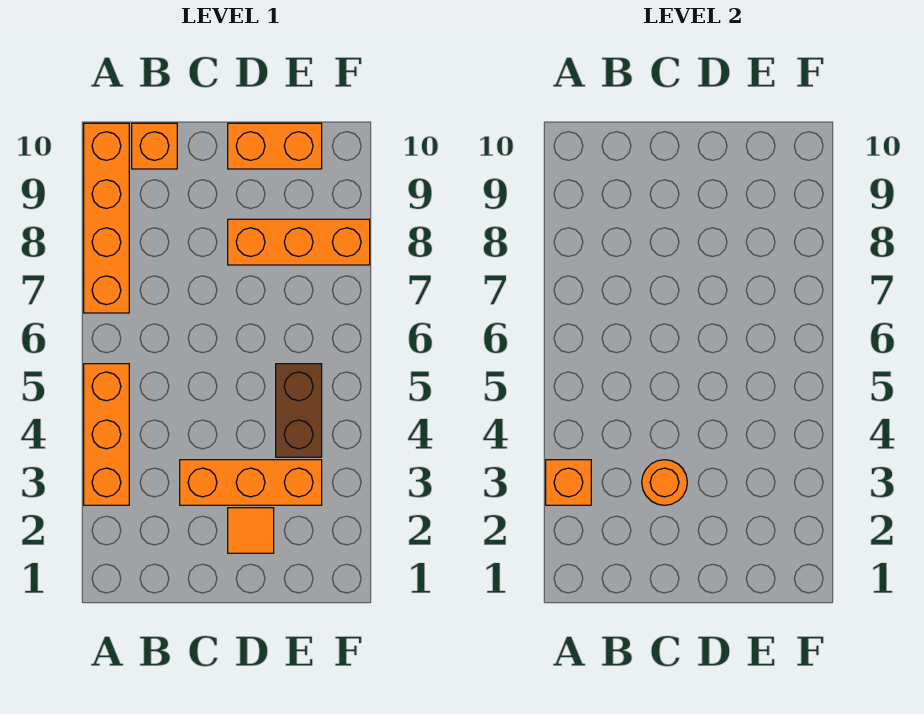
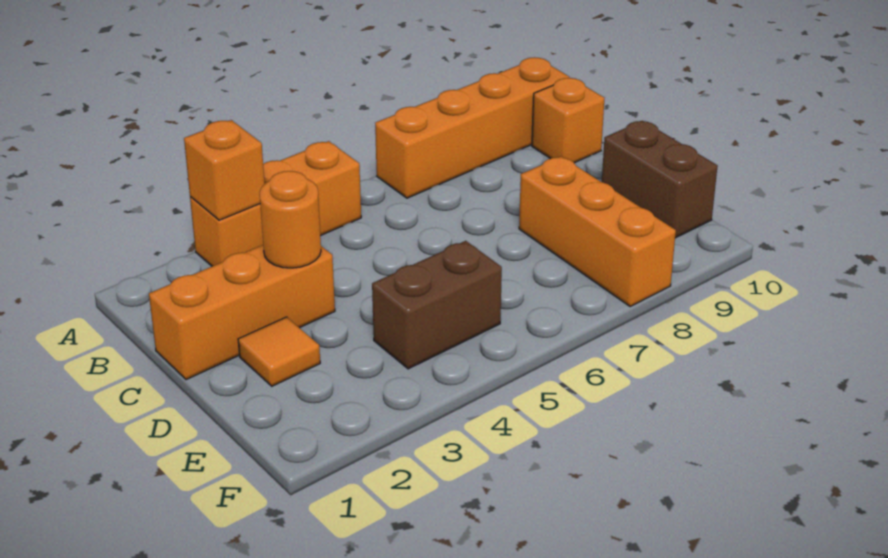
orange brick C3:E3 level 1 -> orange brick C1:C3 level 1
orange brick D10:E10 level 1 -> brown brick D10:E10 level 1

